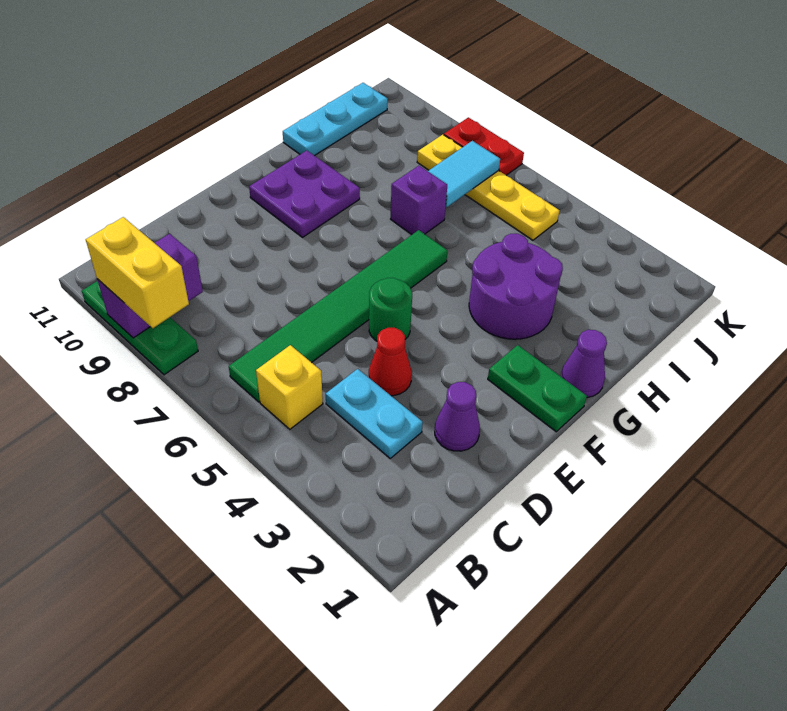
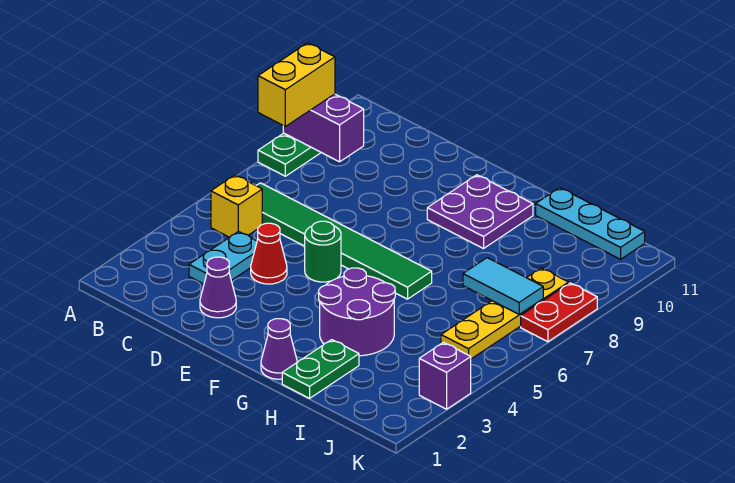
green plate F1:F2 level 1 -> green plate H1:H2 level 1
purple brick H7 level 1 -> purple brick K3 level 1

